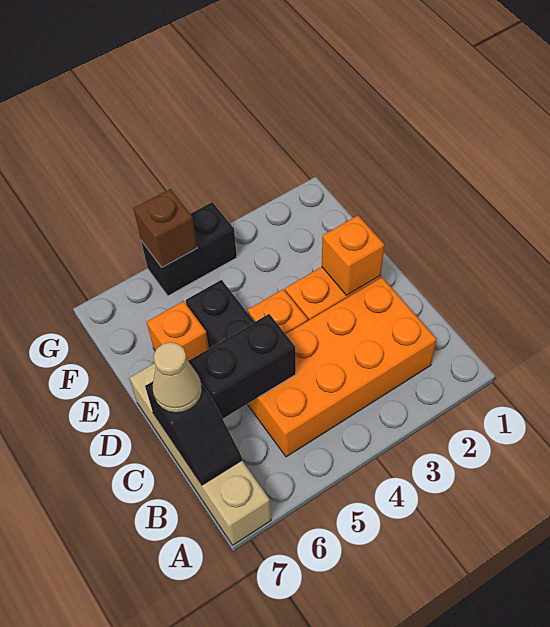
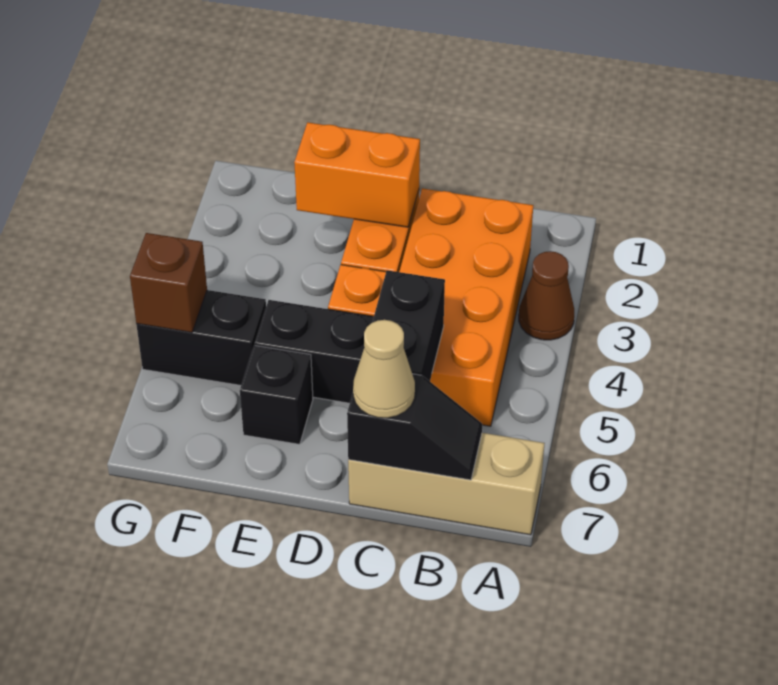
none -> brown cone A3 level 1
tan brick A7:D7 level 1 -> tan brick A7:C7 level 1
orange brick D2 level 2 -> orange brick D2:E2 level 2
orange brick E6 level 1 -> black brick E6 level 1
black brick G4:G5 level 1 -> black brick F5:G5 level 1

